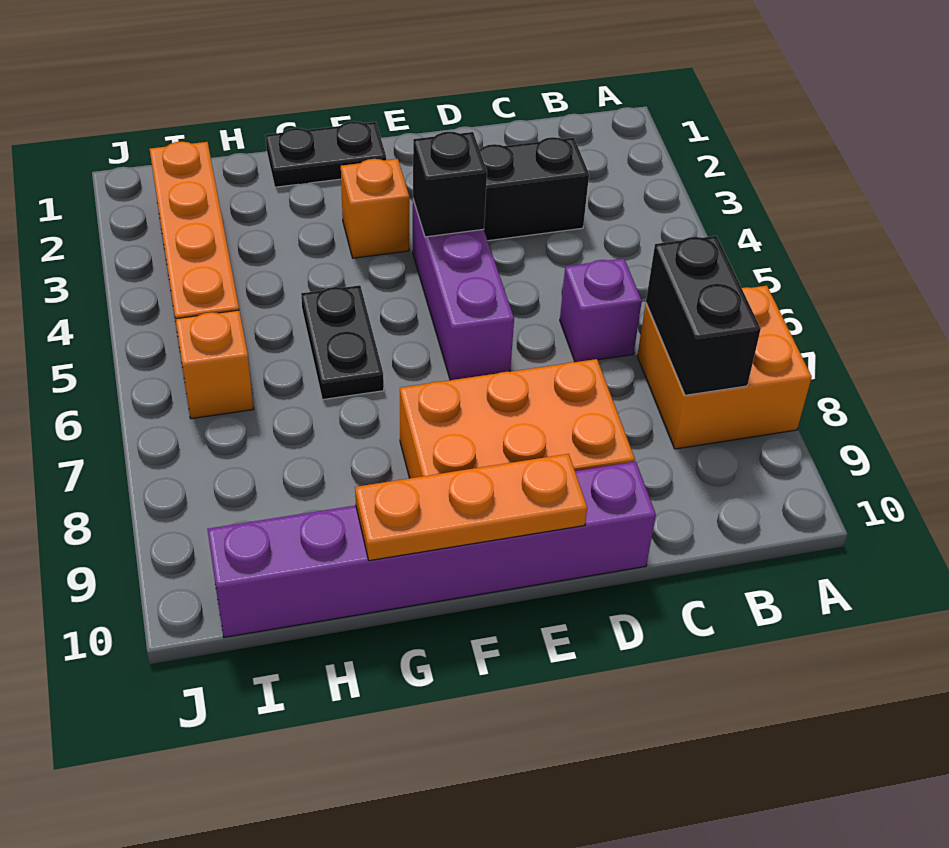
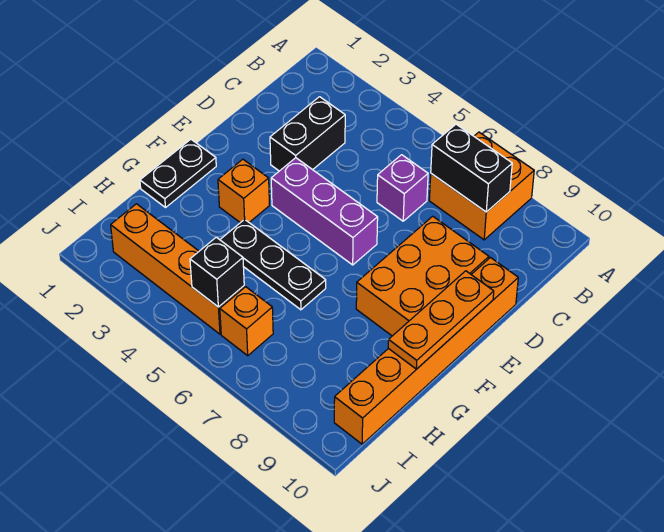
purple brick D10:I10 level 1 -> orange brick D10:I10 level 1
black brick E4 level 2 -> black brick I5 level 2
black plate G5:G6 level 1 -> black plate G4:G6 level 1

